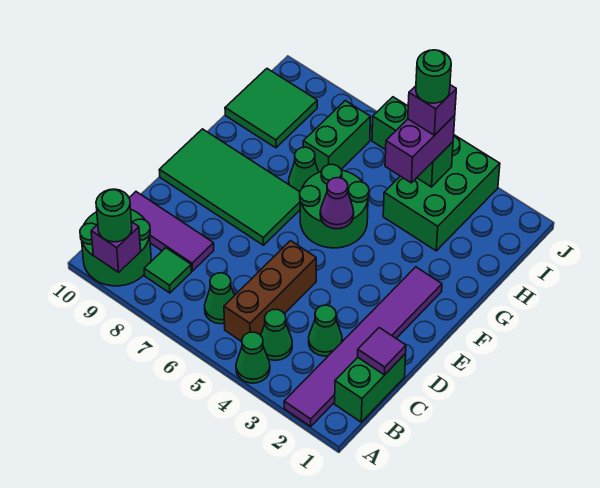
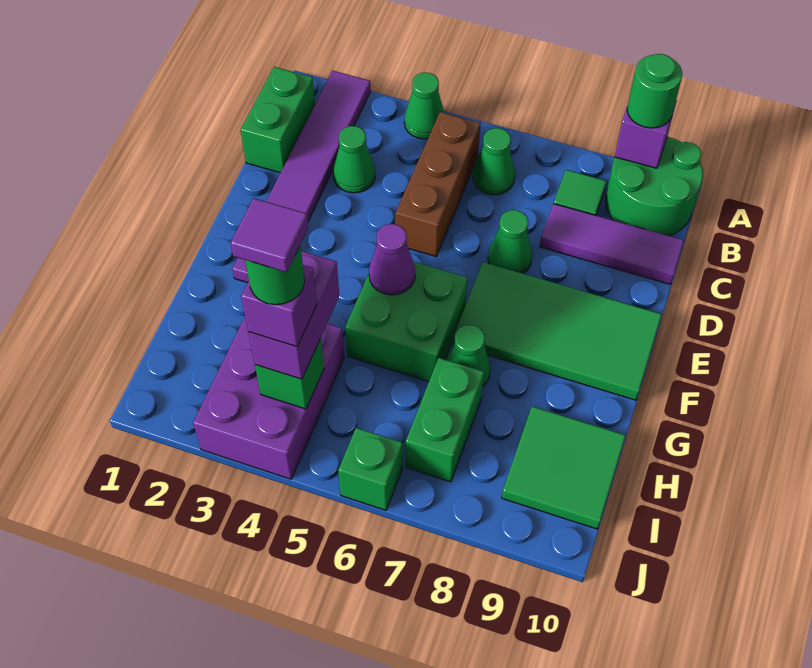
green cone B4 level 1 -> green cone D7 level 1
purple tile C1 level 2 -> purple tile I4 level 6
green round brick F5:G6 level 1 -> green brick F5:G6 level 1
green brick H3:J4 level 1 -> purple brick H3:J4 level 1

